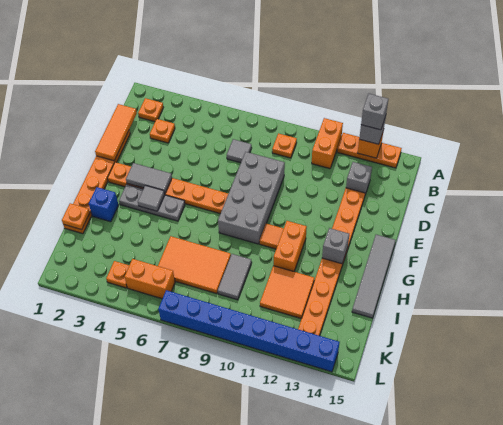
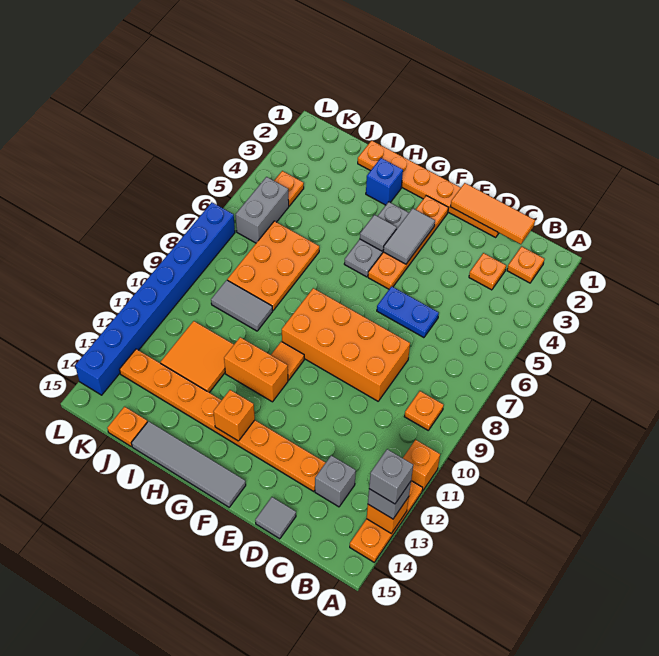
orange brick A11:B11 level 1 -> orange brick A11 level 1
grey tile C7 level 1 -> grey tile D15 level 1
none -> blue plate D6:E6 level 1
grey brick D8:G9 level 1 -> orange brick D8:G9 level 1
orange plate F2:F7 level 1 -> orange plate F2:F5 level 1
grey brick G13 level 2 -> orange brick G13 level 2
orange plate I1 level 2 -> orange plate J15 level 1
orange tile I6:J8 level 1 -> orange plate I6:J8 level 1
orange brick K5:K6 level 1 -> grey brick K5:K6 level 1

